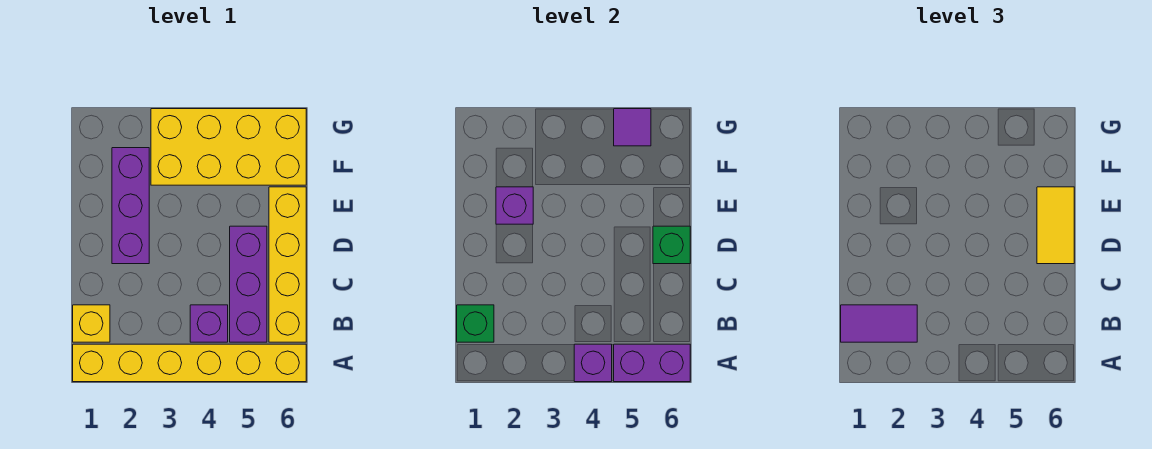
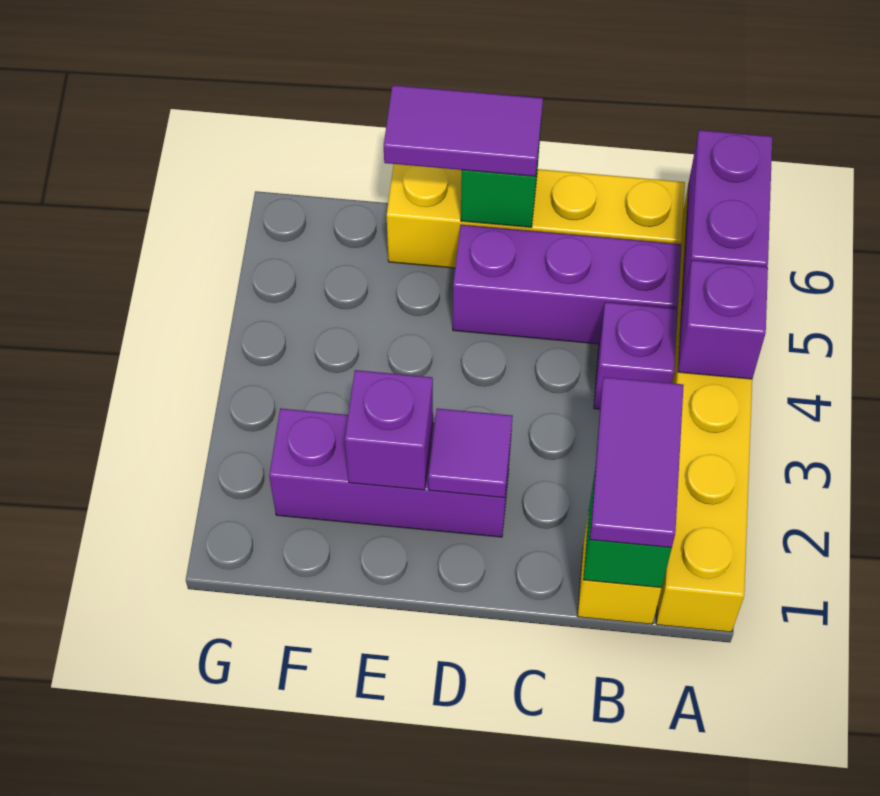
yellow tile D6:E6 level 3 -> purple tile D6:E6 level 3
yellow brick F3:G6 level 1 -> none
purple tile G5 level 2 -> purple tile D2 level 2

